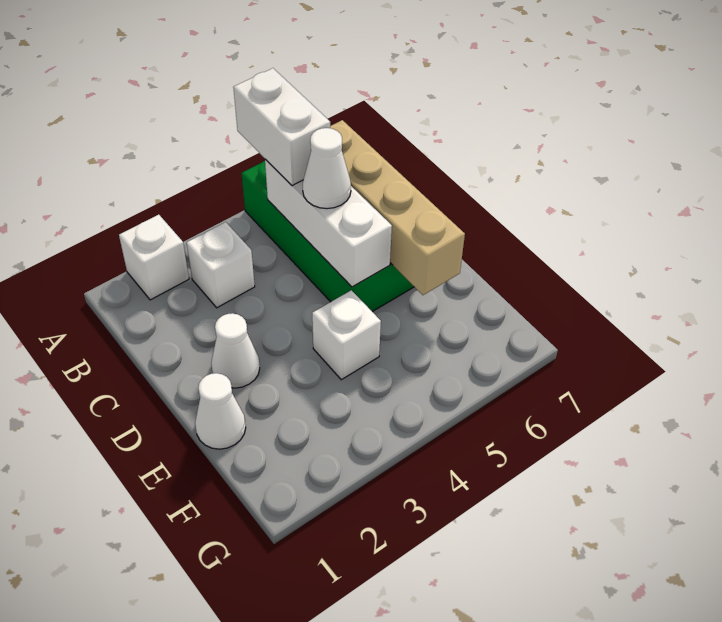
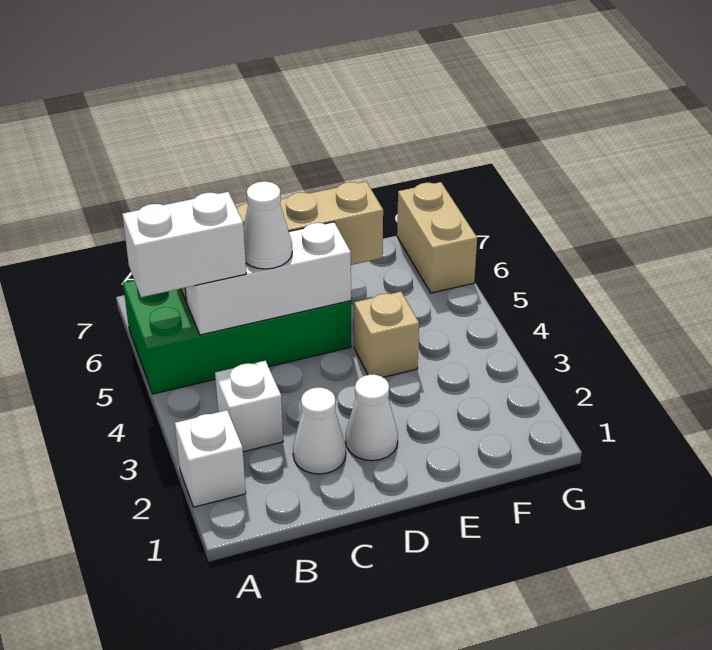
white cone E1 level 1 -> white cone C2 level 1
white brick E4 level 1 -> tan brick E4 level 1
none -> tan brick G6:G7 level 1

